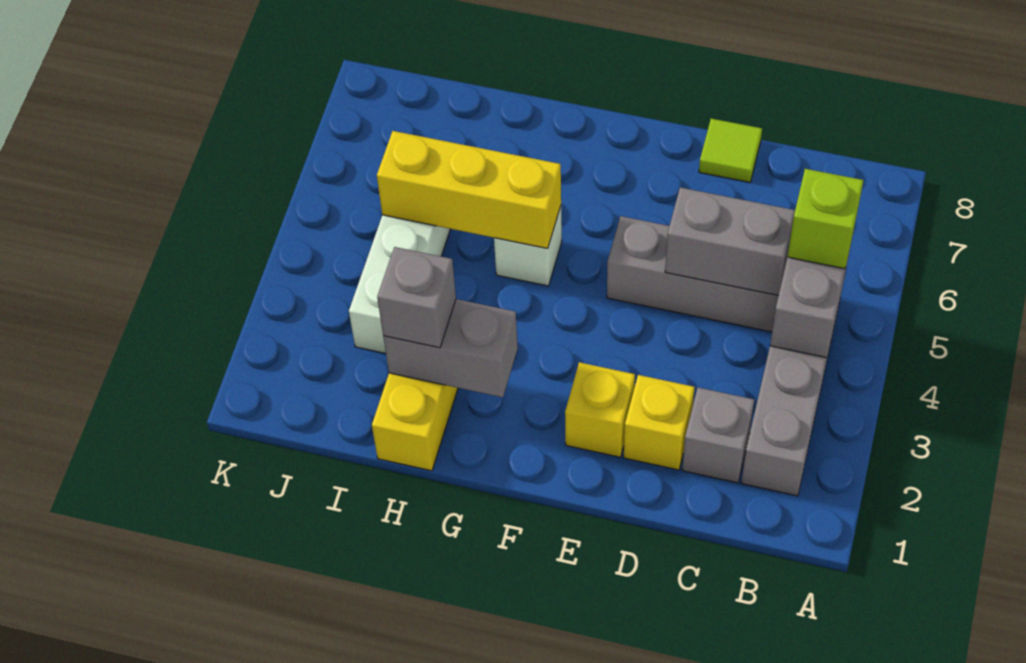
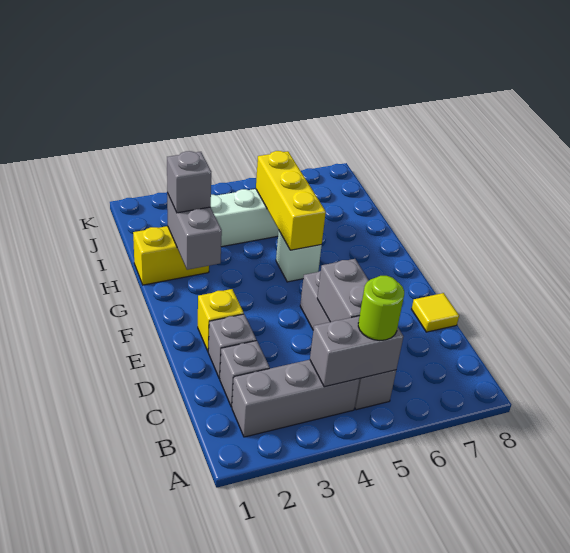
lime brick B5 level 3 -> lime round brick B5 level 3
yellow brick D2 level 1 -> grey brick D2 level 1
lime tile D8 level 1 -> yellow tile D8 level 1

